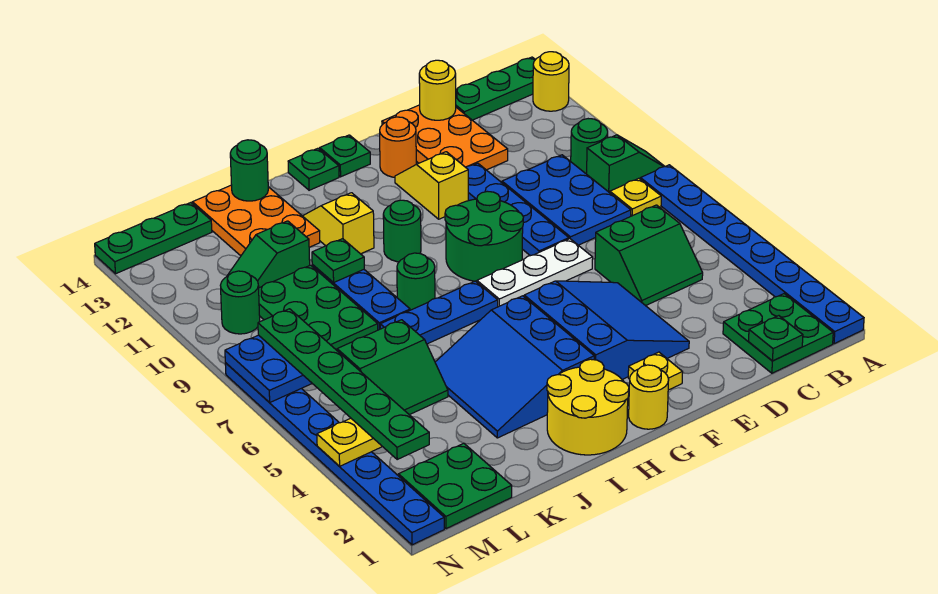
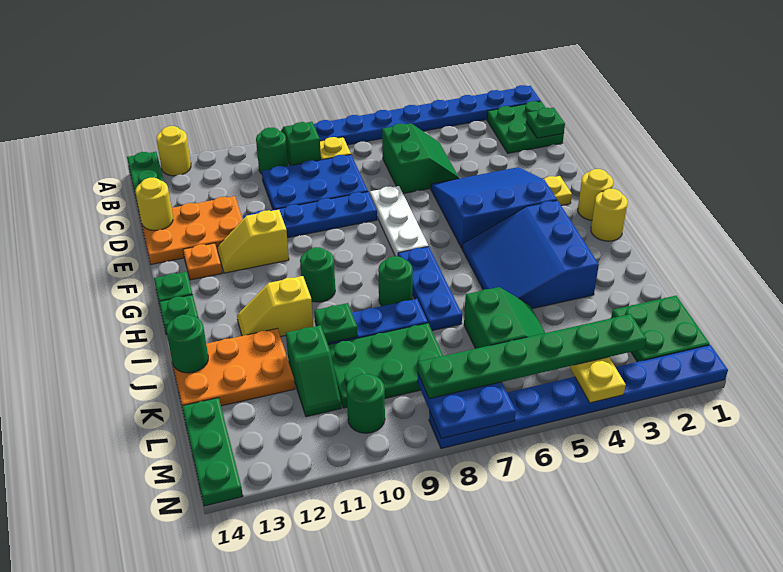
green round brick F8:G9 level 1 -> none
orange round brick F13 level 1 -> orange plate F13 level 1
yellow round brick H1:I2 level 1 -> yellow round brick H1 level 1
blue slope H3:J5 level 1 top H -> blue slope H3:J5 level 1 top 3

